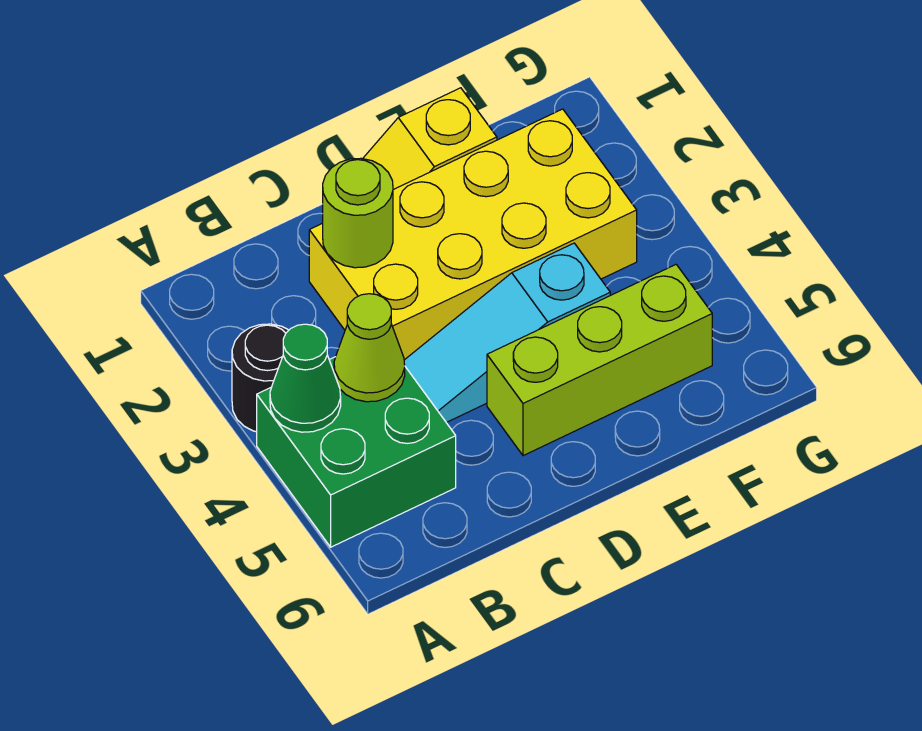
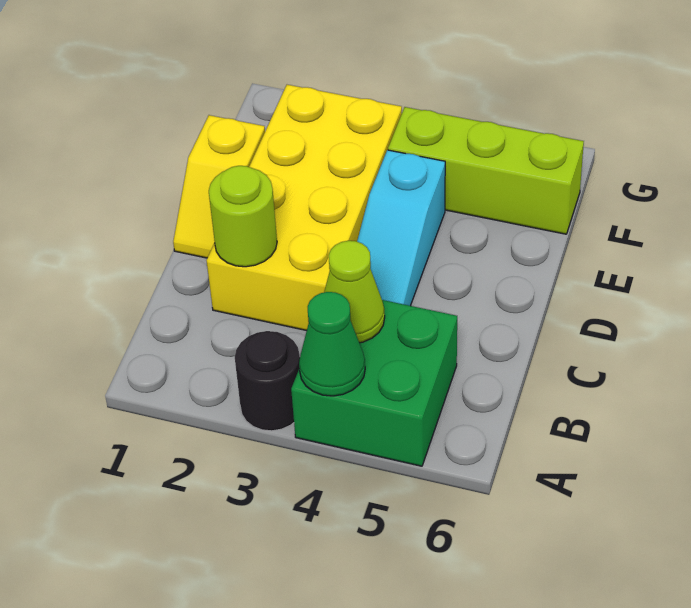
lime brick D5:F5 level 1 -> lime brick F4:F6 level 1

